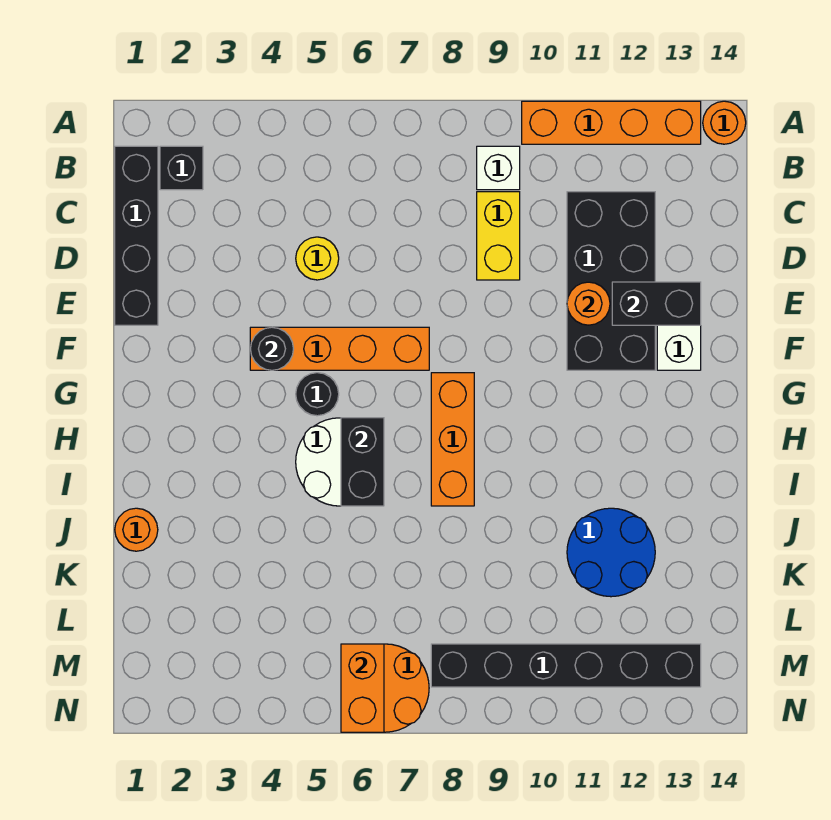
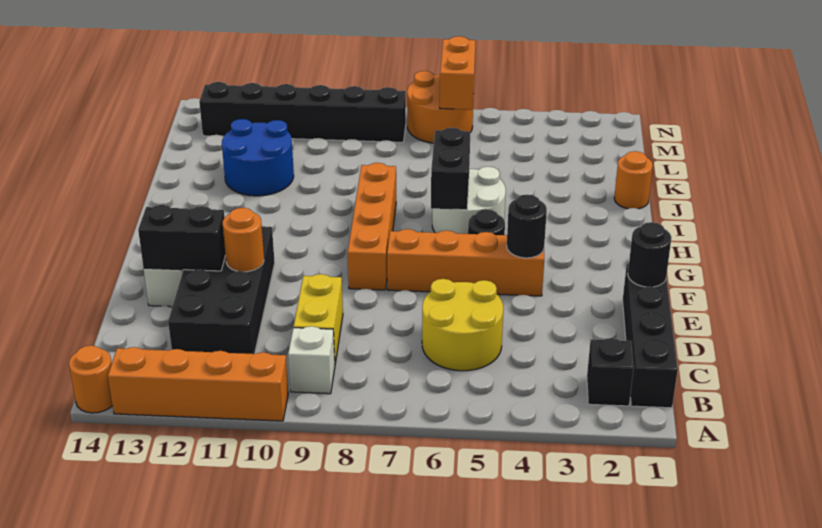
yellow round brick D5 level 1 -> yellow round brick C5:D6 level 1
none -> black round brick E1 level 2
orange brick G8:I8 level 1 -> orange brick F8:I8 level 1

